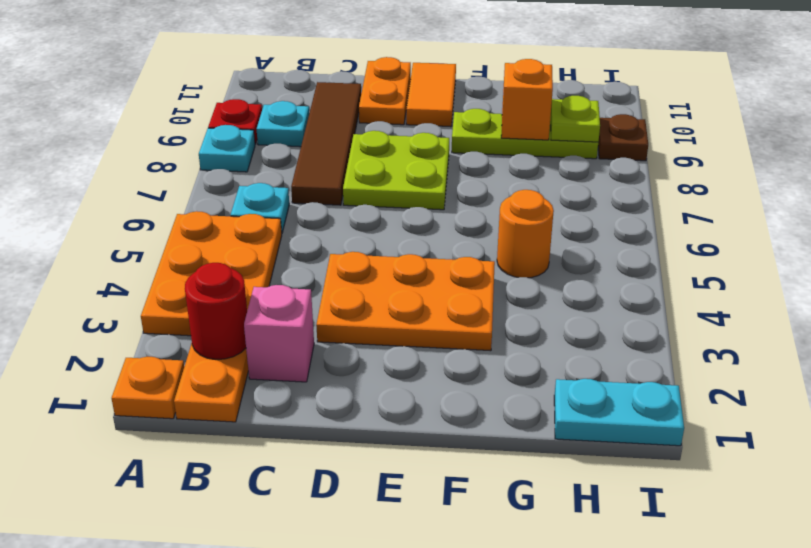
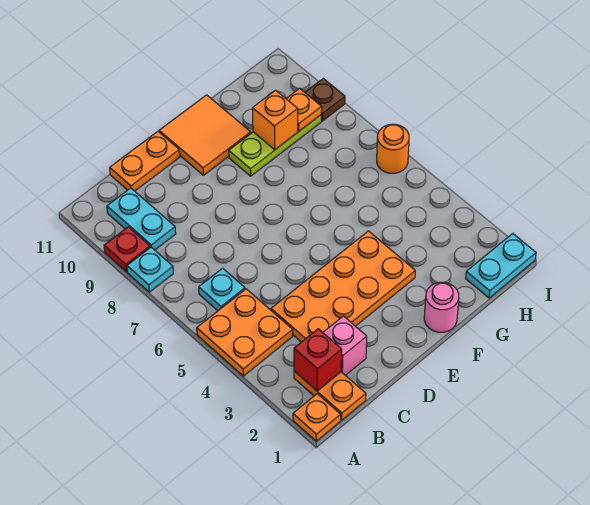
orange plate A3:B5 level 1 -> orange plate A4:B5 level 1
red round brick B2 level 2 -> red brick B2 level 2
cyan plate B9 level 1 -> cyan plate B9:B10 level 1
brown tile C7:C10 level 1 -> none
orange plate D3:F4 level 1 -> orange plate C3:F4 level 1
lime plate D7:E8 level 1 -> none
orange plate D10:D11 level 1 -> orange plate C11:D11 level 1
orange tile E10:E11 level 1 -> orange tile E10:F11 level 1
none -> pink round brick F1 level 1
orange round brick G5 level 1 -> orange round brick I6 level 1
lime plate H9 level 2 -> orange plate H9 level 2

